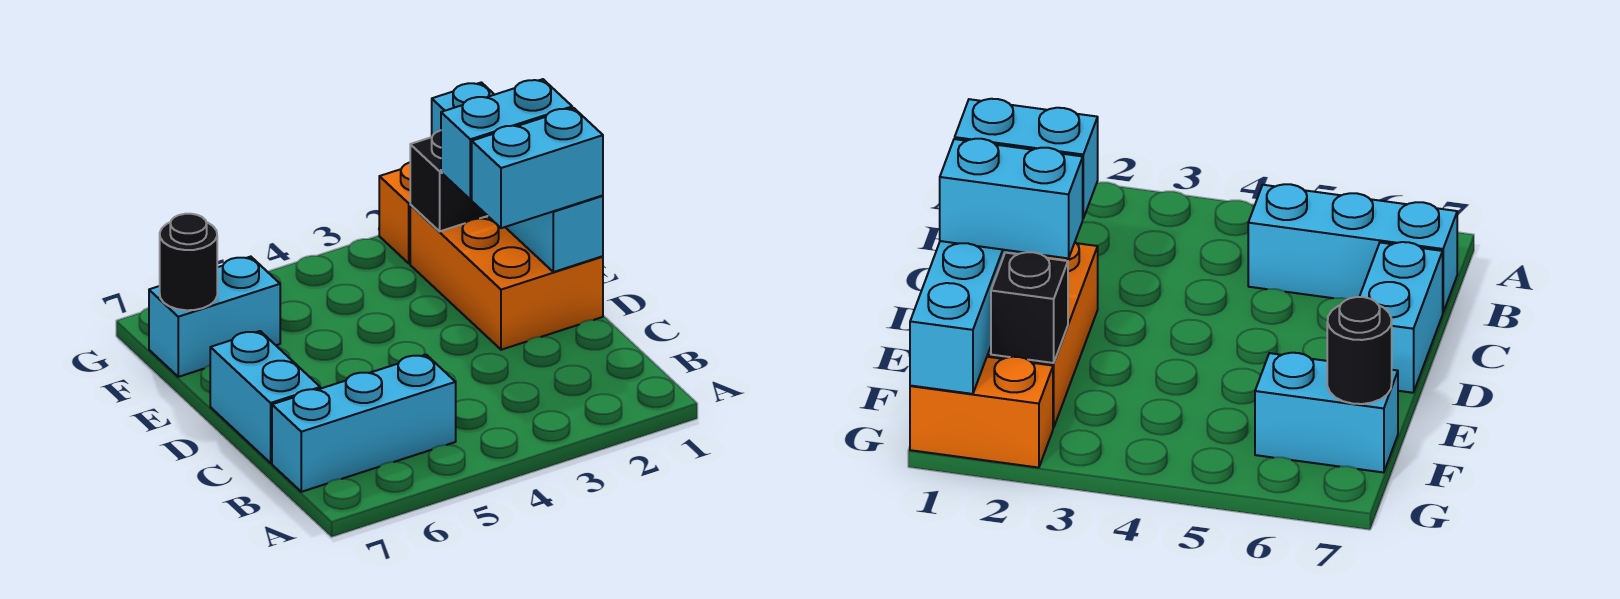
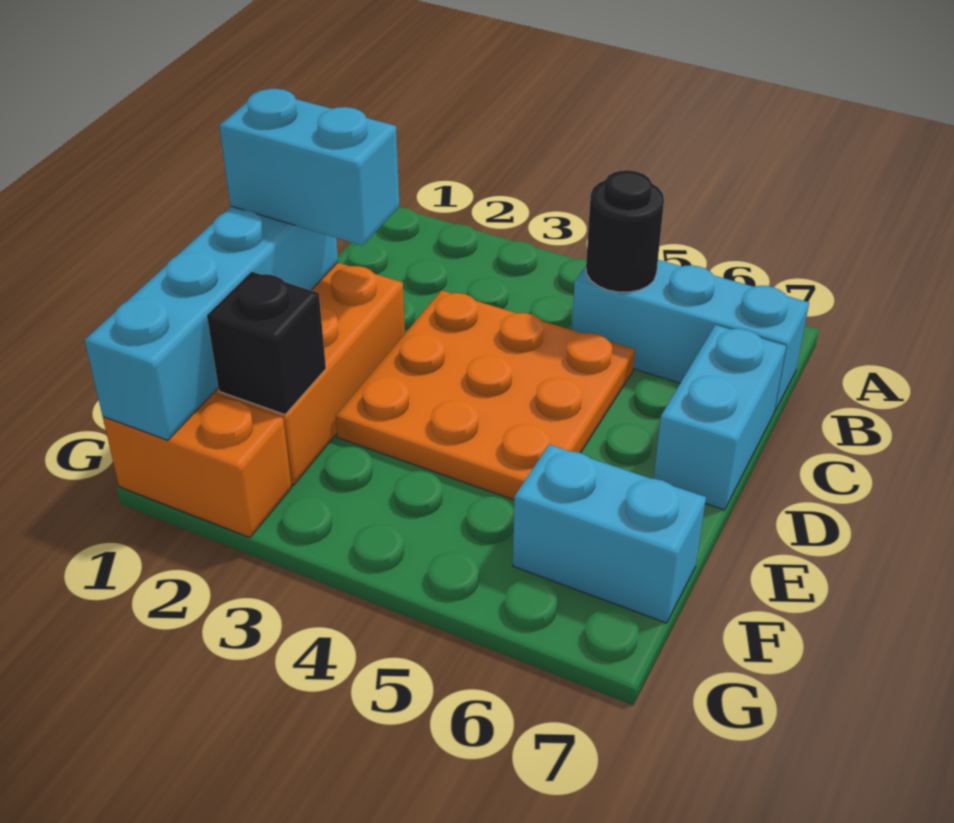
none -> orange plate C3:E5 level 1
cyan brick E1:E2 level 3 -> none
black round brick F7 level 2 -> black round brick B5 level 2

